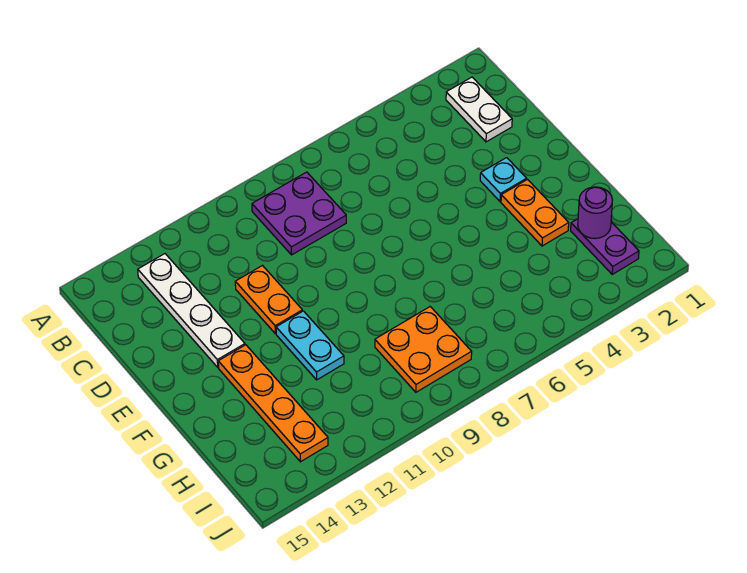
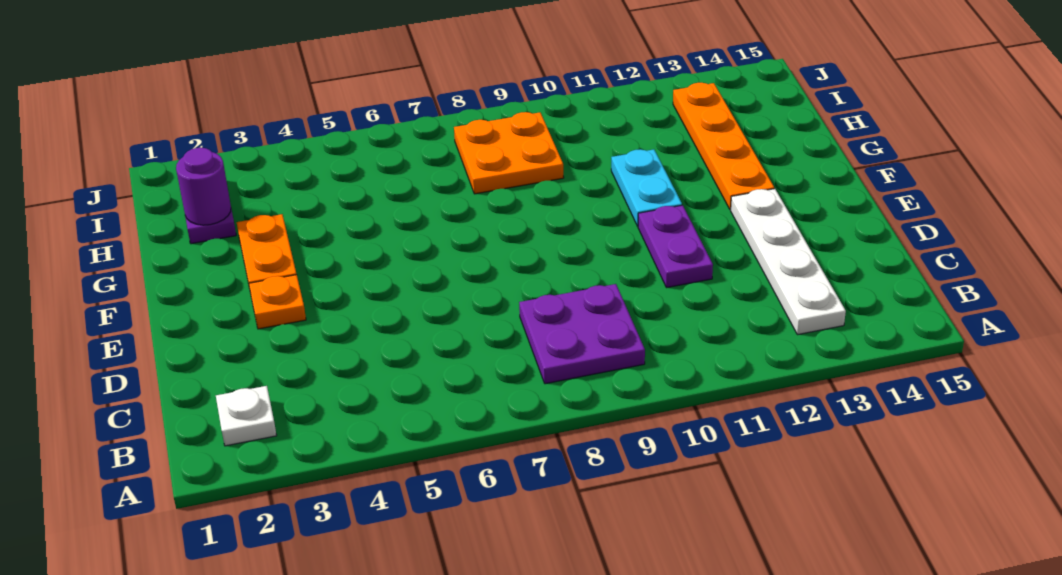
white plate B2:C2 level 1 -> white plate B2 level 1
orange plate D11:E11 level 1 -> purple plate D11:E11 level 1
cyan plate E3 level 1 -> orange plate E3 level 1

